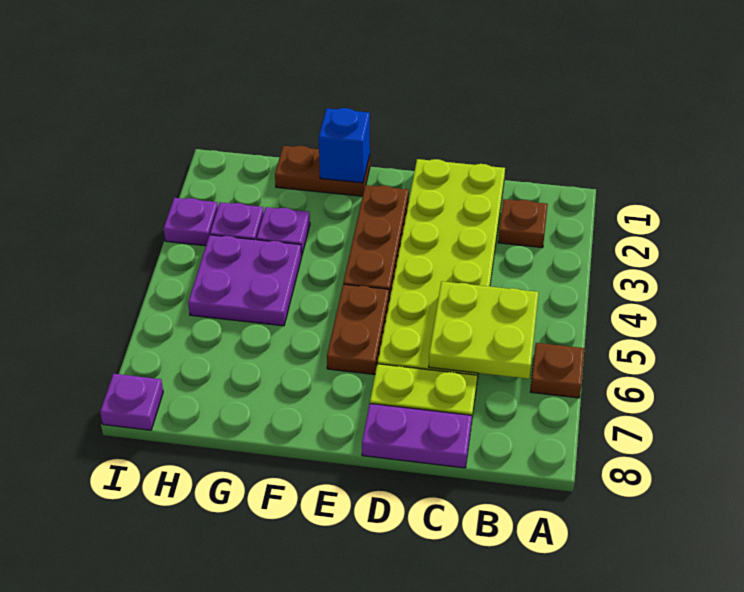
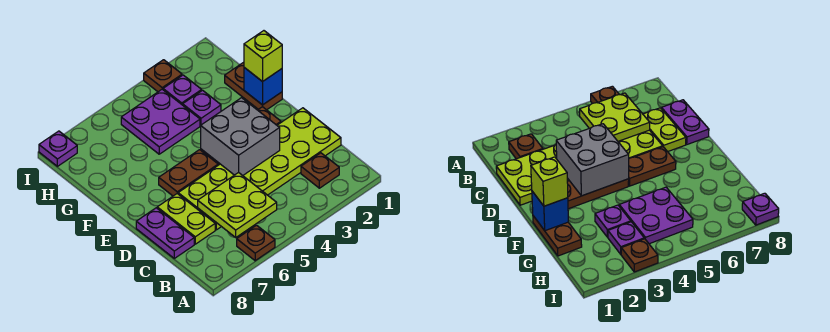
none -> grey brick D3:E4 level 2
none -> lime brick F1 level 3
purple plate I3 level 1 -> brown plate I3 level 1

